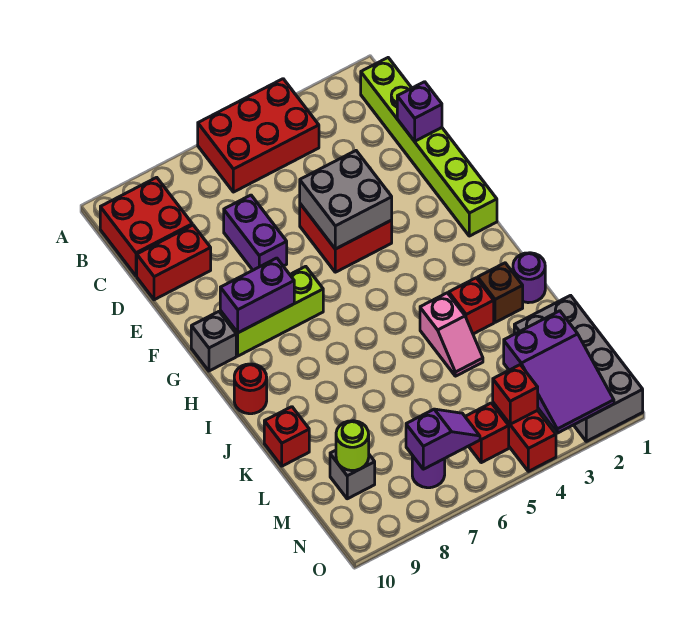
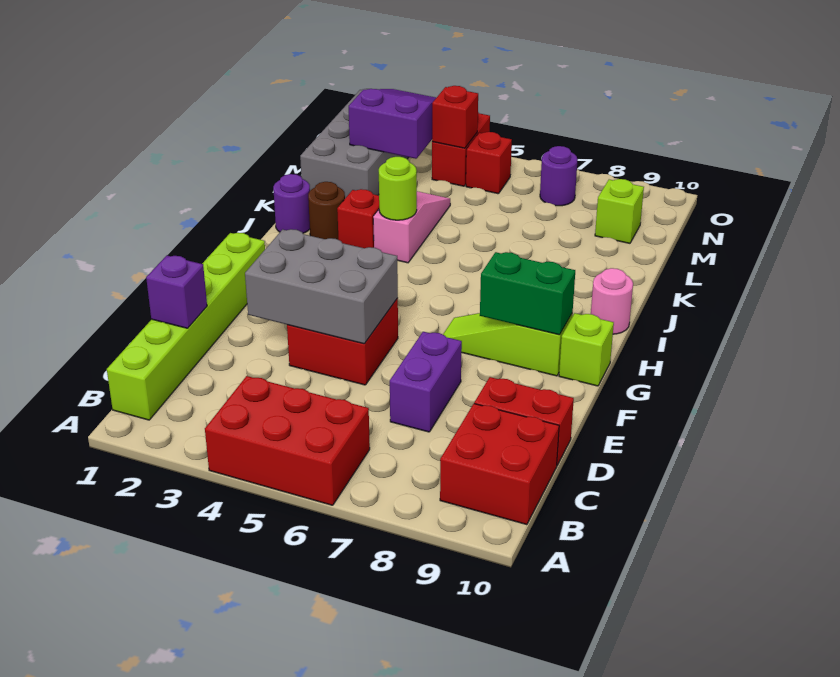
grey brick E4:F5 level 2 -> grey brick E3:F5 level 2
lime brick G7:G9 level 1 -> lime slope G7:G9 level 1 top 9
purple brick G8:G9 level 2 -> green brick G8:G9 level 2
grey brick G10 level 1 -> lime brick G10 level 1
red round brick I10 level 1 -> pink round brick I10 level 1
brown brick J2 level 1 -> brown round brick J2 level 1
pink slope J4:K4 level 1 top J -> pink slope J4:L4 level 1 top J
red brick K10 level 1 -> none
grey brick M9 level 1 -> lime brick M9 level 1
lime round brick M9 level 2 -> lime round brick J4 level 2
purple slope N6:N7 level 2 top 7 -> none

